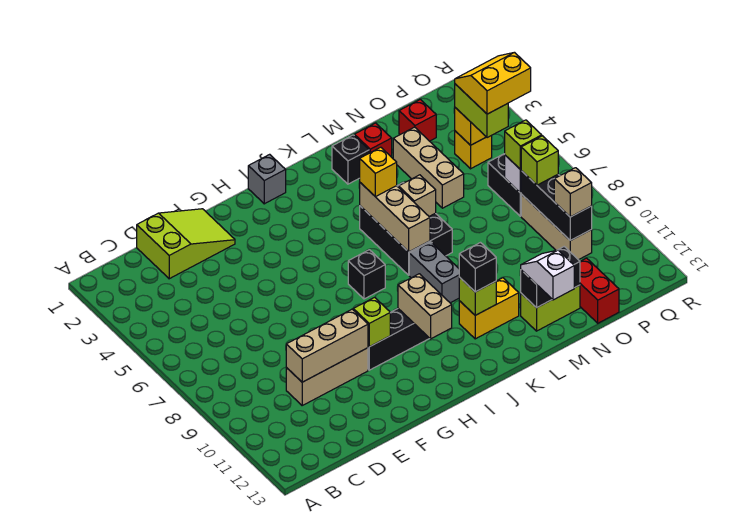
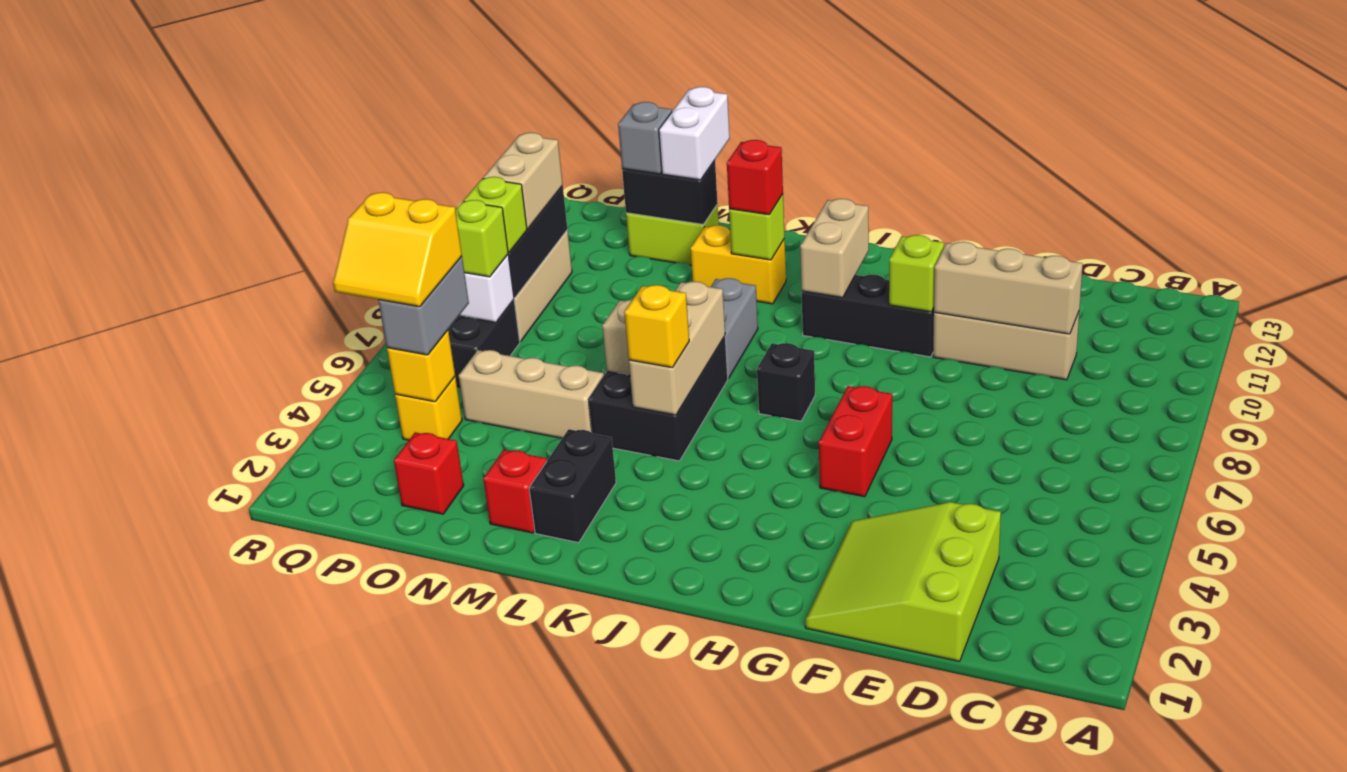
lime slope D1:F2 level 1 top D -> lime slope D1:F3 level 1 top D
grey brick I1 level 1 -> grey brick N12 level 3
black brick K11 level 3 -> red brick K11 level 3
black brick L2 level 1 -> black brick L2:L3 level 1
white slope M12:M13 level 3 top 13 -> white brick M12:M13 level 3
tan brick N3:N5 level 1 -> tan brick M5:O5 level 1
red brick O12:O13 level 1 -> red brick G5:G6 level 1
lime brick P4:P5 level 3 -> grey brick P4:P5 level 3
tan brick P10 level 3 -> tan brick P9:P10 level 3

